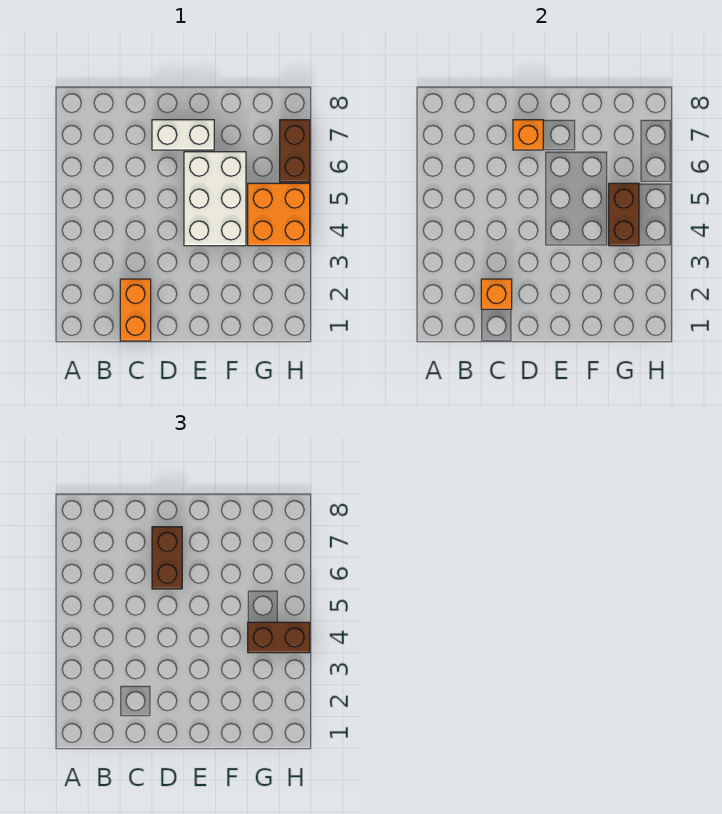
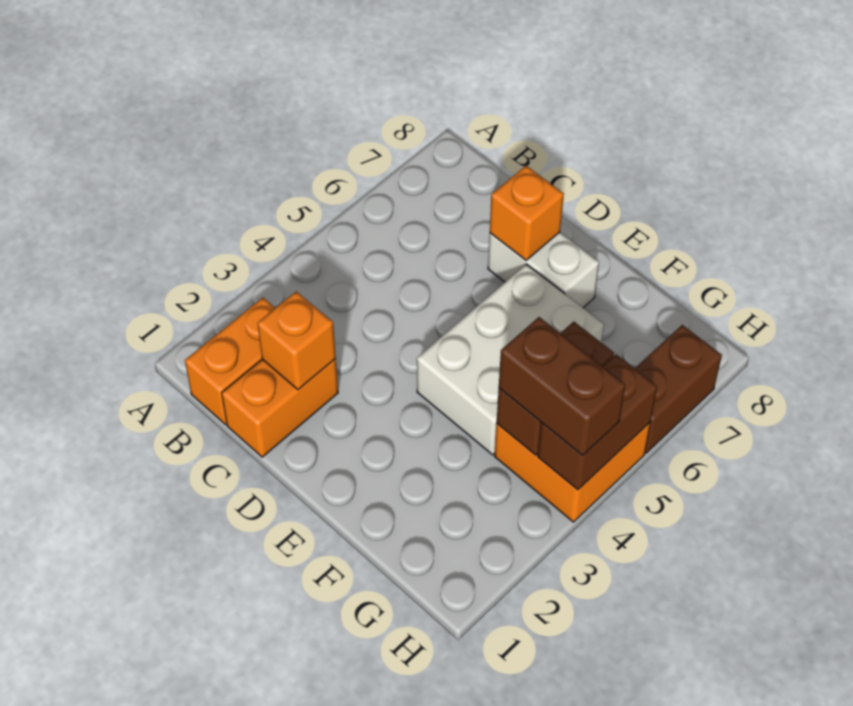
none -> orange brick B1:B2 level 1
brown brick D6:D7 level 3 -> brown brick H4:H5 level 2

